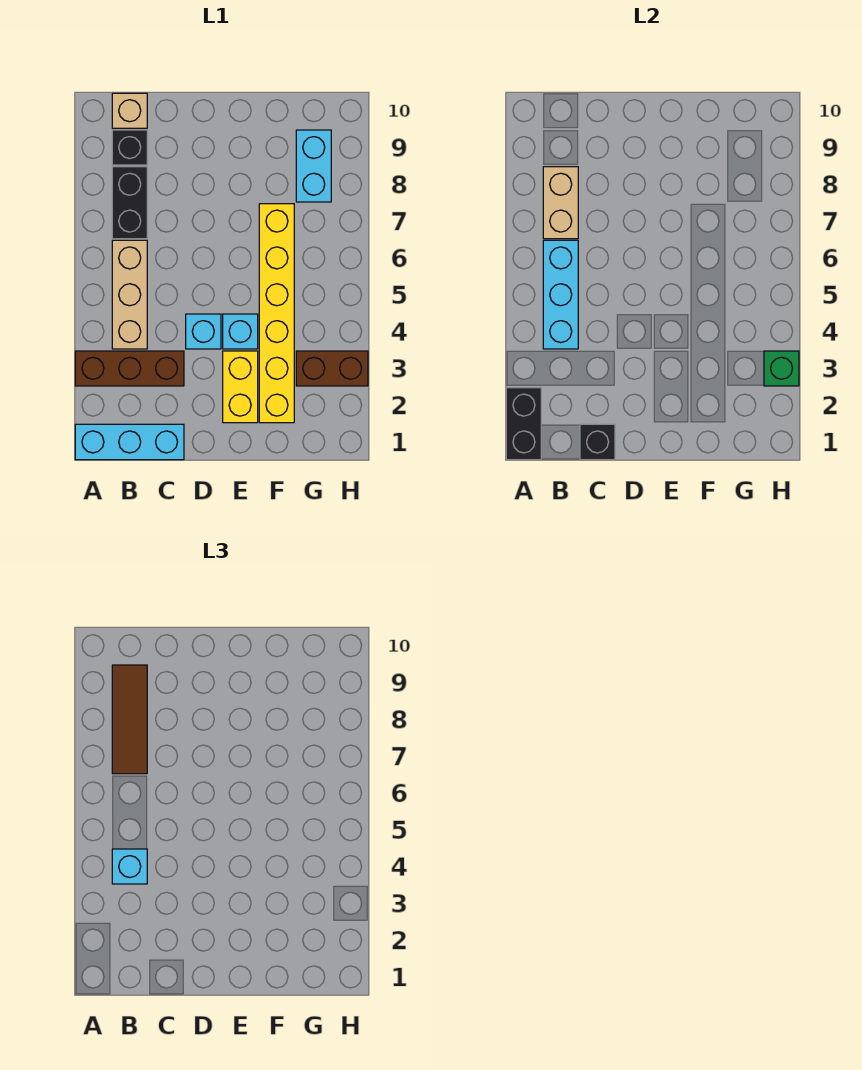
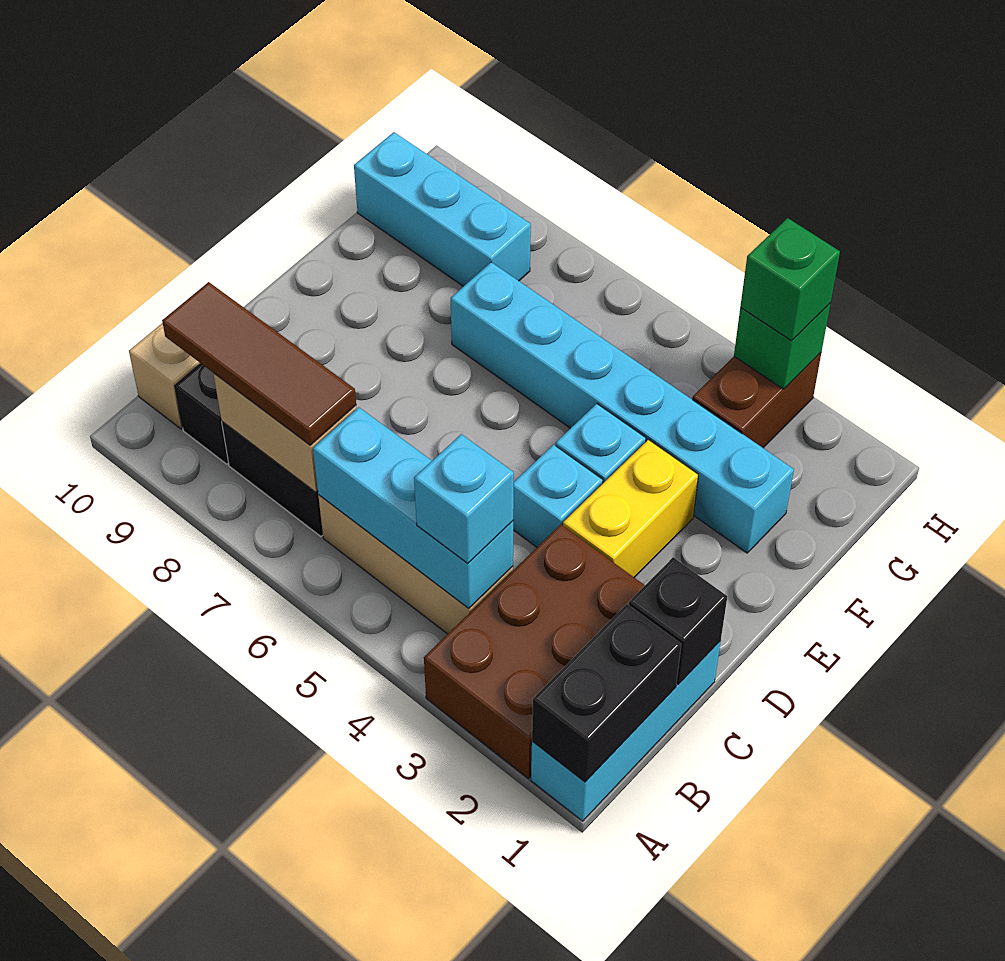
black brick A1:A2 level 2 -> black brick A1:B1 level 2
brown brick A3:C3 level 1 -> brown brick A2:C3 level 1
yellow brick E2:E3 level 1 -> yellow brick D3:E3 level 1
yellow brick F2:F7 level 1 -> cyan brick F2:F7 level 1
cyan brick G8:G9 level 1 -> cyan brick G8:G10 level 1
none -> green brick H3 level 3

